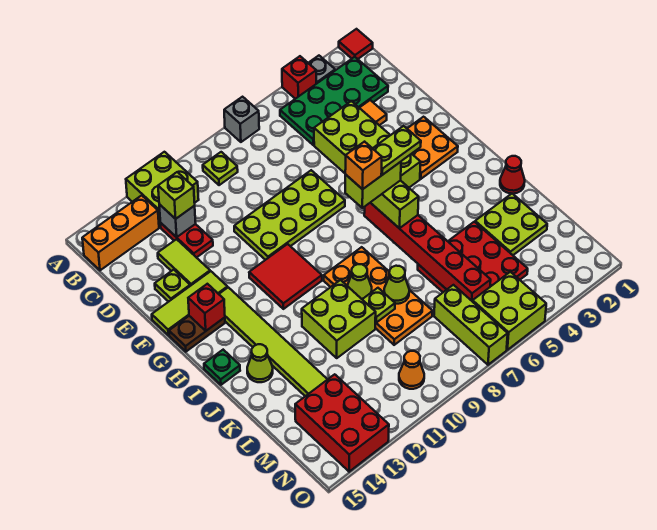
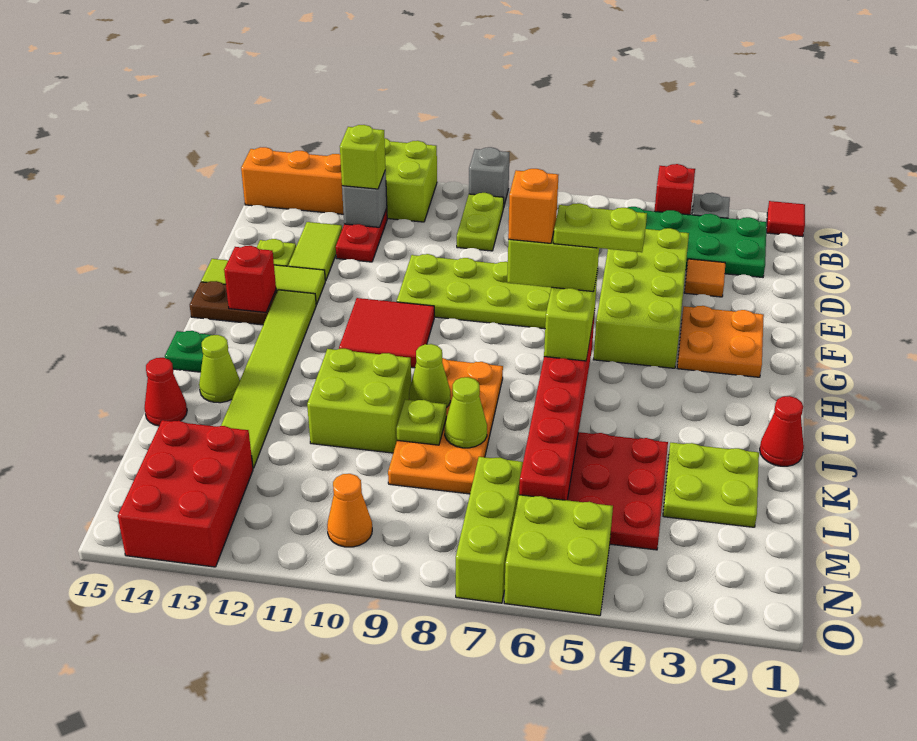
grey brick A7 level 1 -> grey brick A9 level 1
lime plate B9 level 1 -> lime plate B9:C9 level 1
none -> red cone K15 level 1

